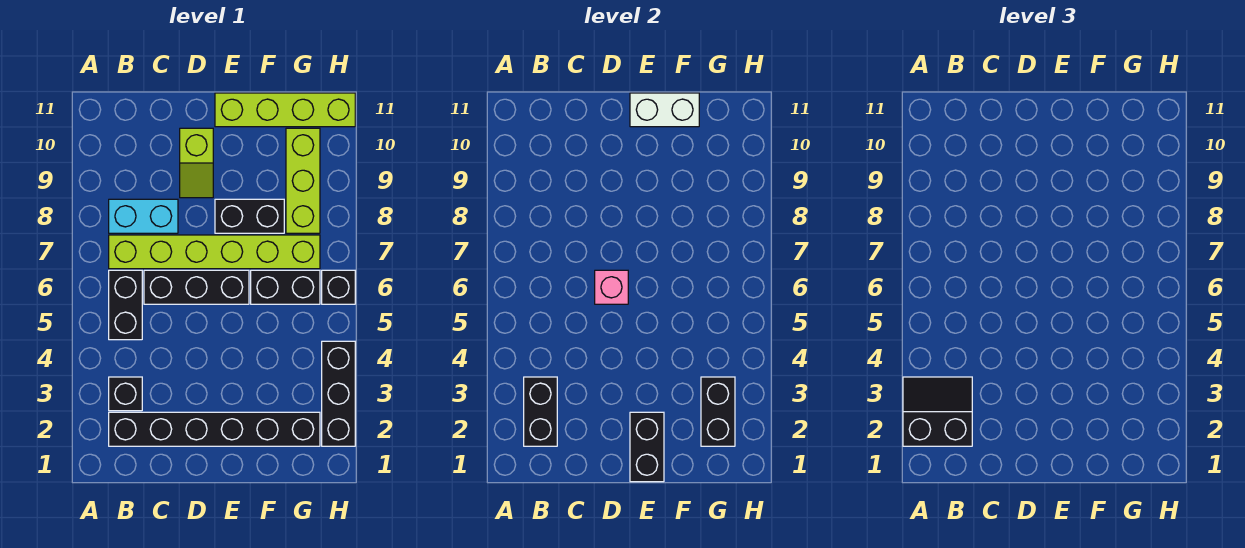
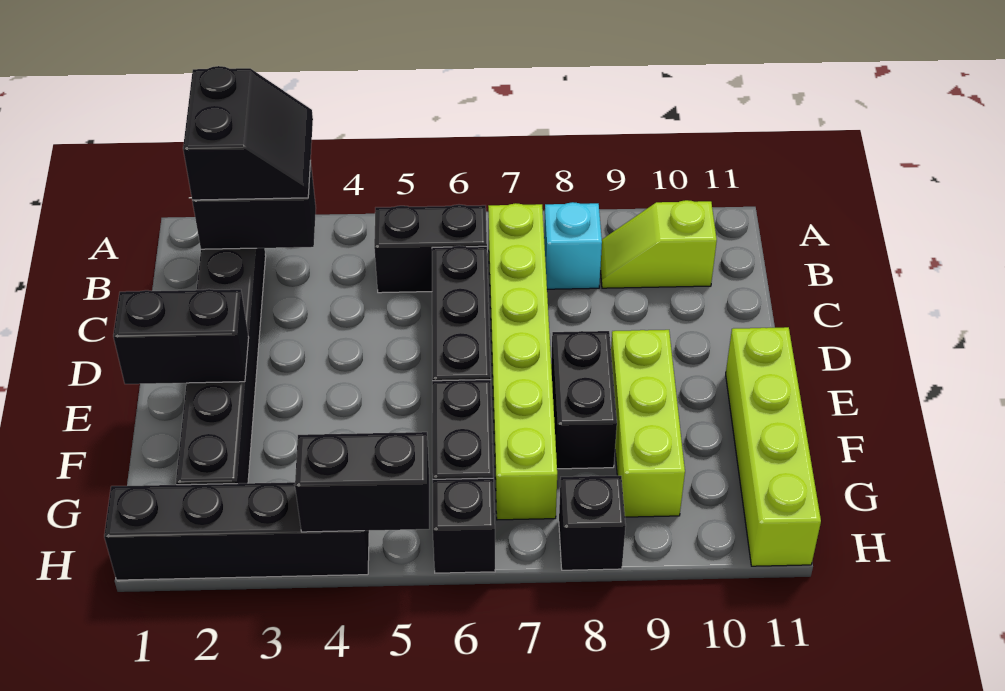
black brick B3 level 1 -> black brick H8 level 1
cyan brick B8:C8 level 1 -> cyan brick B8 level 1
pink brick D6 level 2 -> none
lime slope D9:D10 level 1 top 10 -> lime slope B9:B10 level 1 top 10
white brick E11:F11 level 2 -> none
black brick G2:G3 level 2 -> black brick H4:H5 level 2
lime brick G8:G10 level 1 -> lime brick E9:G9 level 1
black brick H2:H4 level 1 -> black brick H1:H4 level 1

